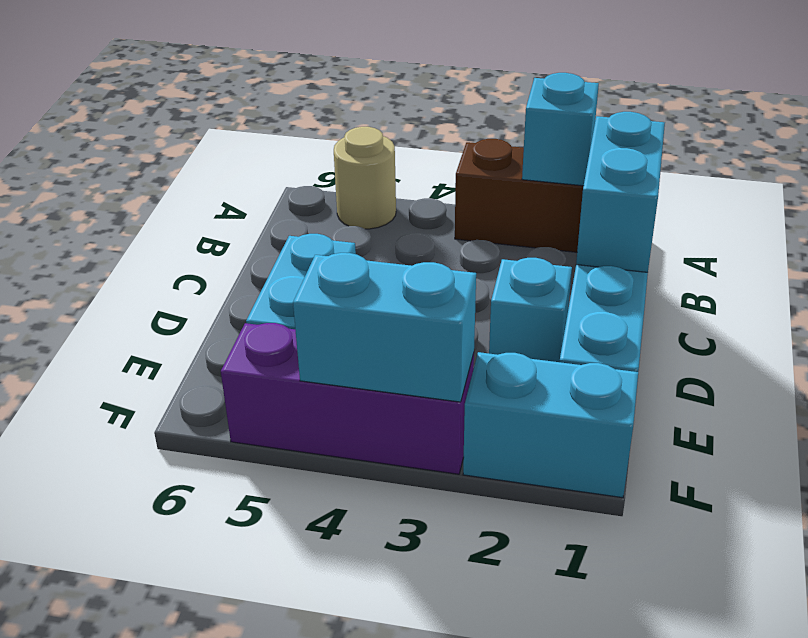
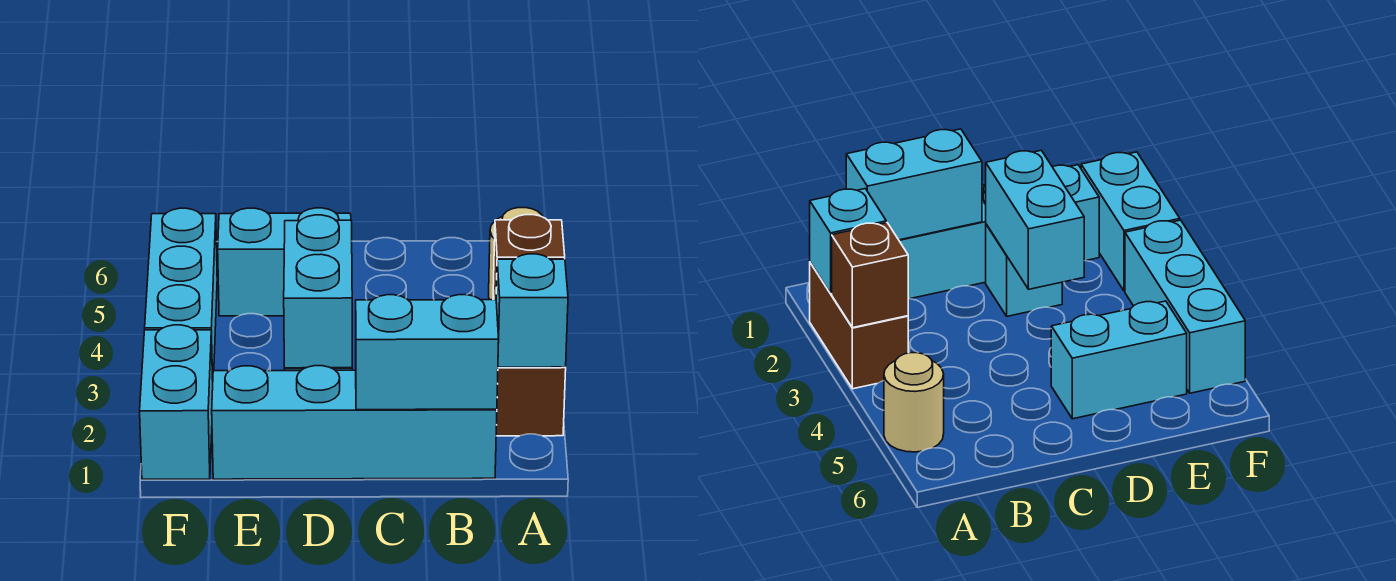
none -> brown brick A3 level 2
purple brick F3:F5 level 1 -> cyan brick F3:F5 level 1
cyan brick F3:F4 level 2 -> cyan brick D2:D3 level 2

